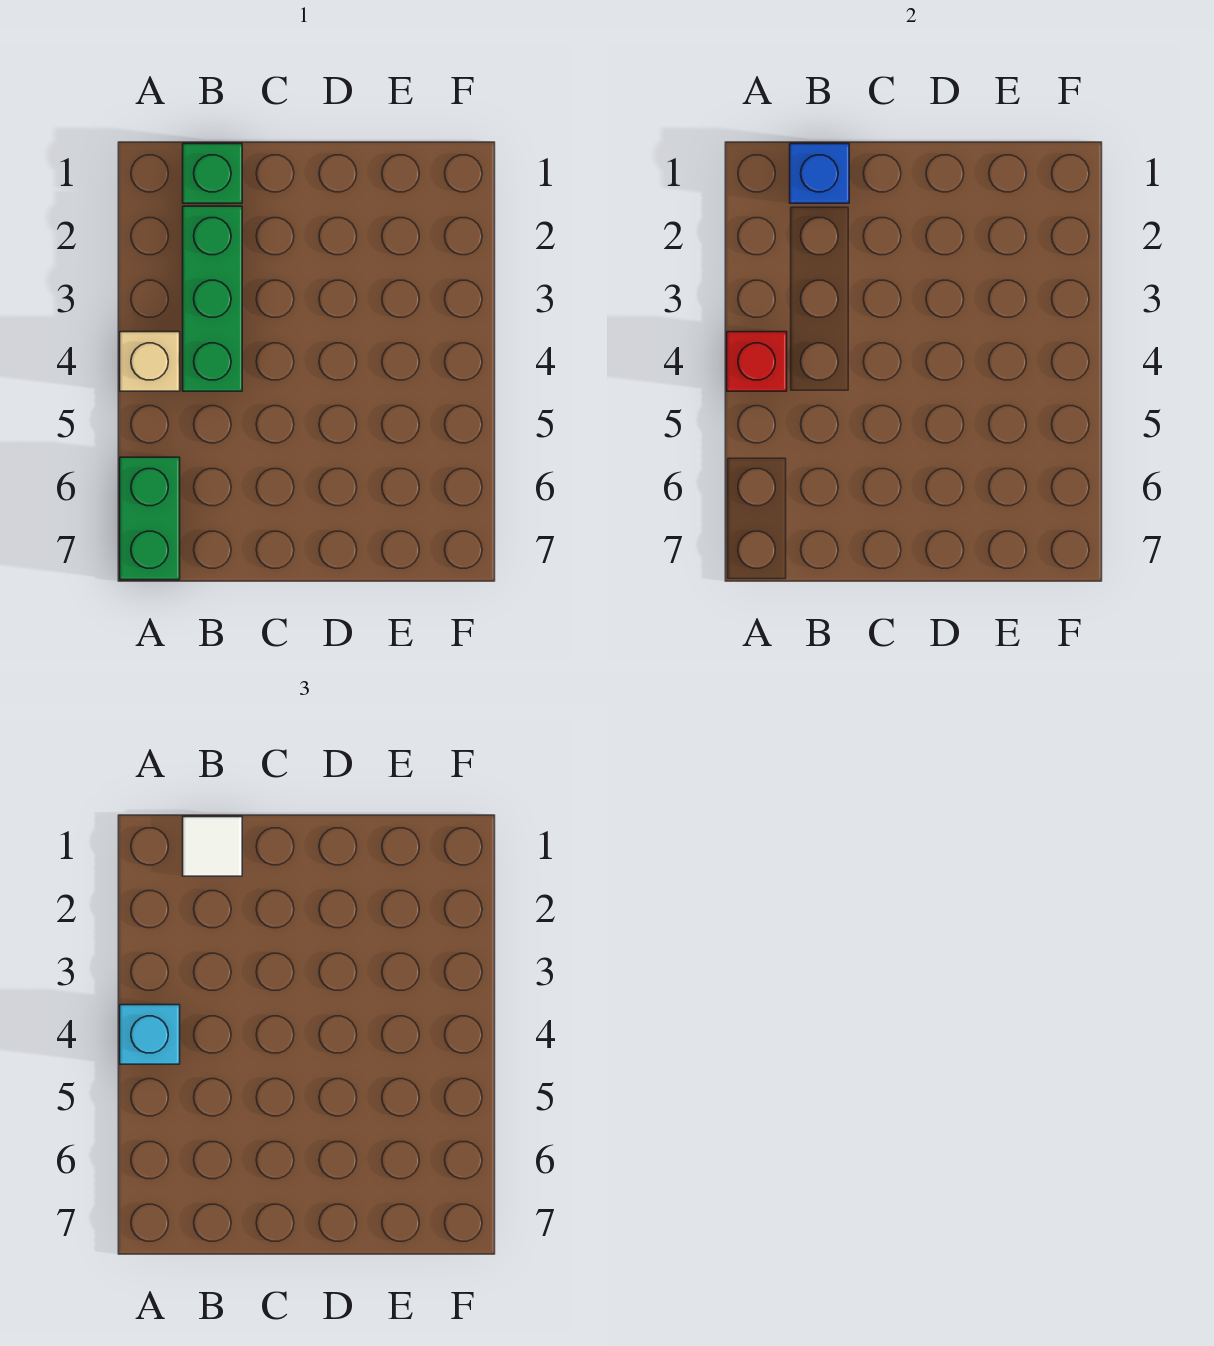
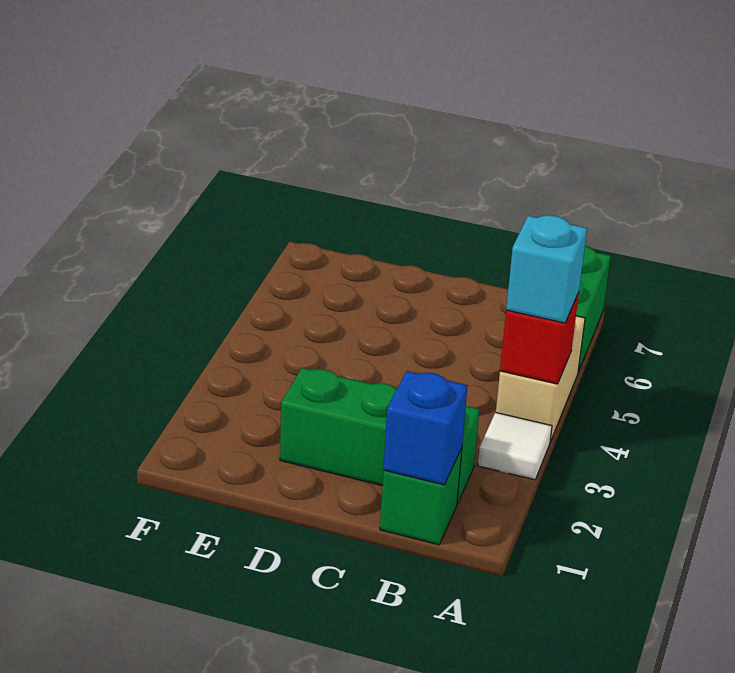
tan brick A4 level 1 -> tan brick A4:A5 level 1
white tile B1 level 3 -> white tile A3 level 1
green brick B2:B4 level 1 -> green brick B2:D2 level 1

